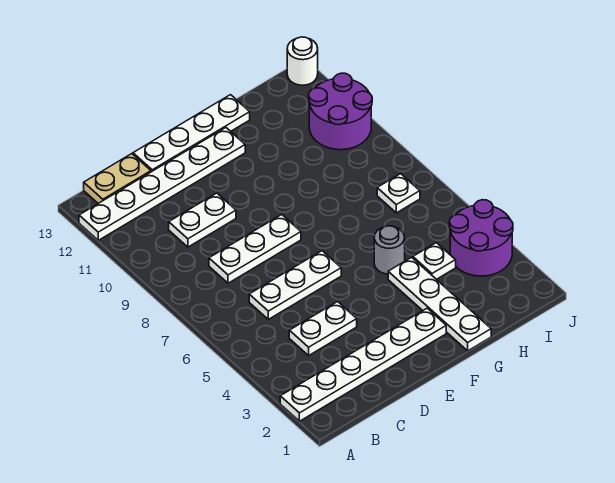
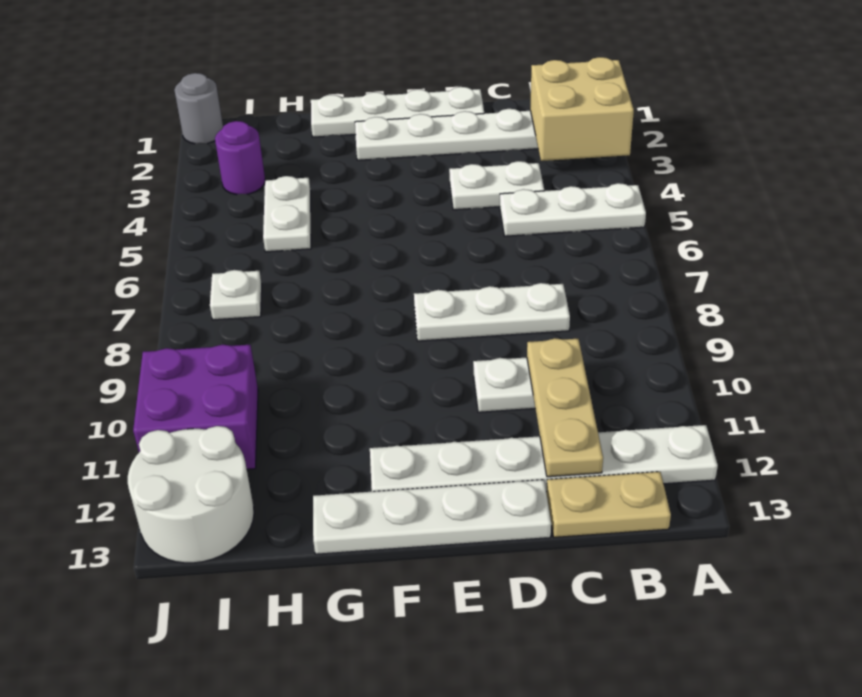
none -> tan brick A2:B3 level 2
white plate C6:E6 level 1 -> white plate A5:C5 level 1
none -> tan plate C10:C12 level 2
white plate G1:G4 level 1 -> white plate D1:G1 level 1
grey round brick G5 level 1 -> grey round brick J1 level 1
white plate H4 level 1 -> white plate H4:H5 level 1
purple round brick I3:J4 level 1 -> purple round brick I3 level 1
purple round brick I10:J11 level 1 -> purple brick I10:J11 level 1
white round brick J13 level 1 -> white round brick I12:J13 level 1

